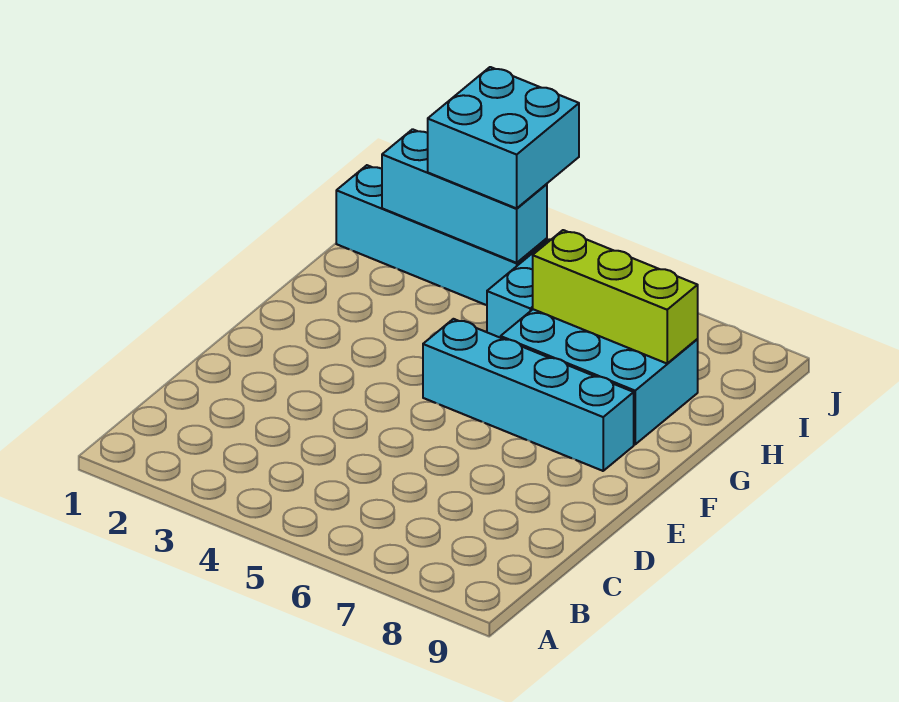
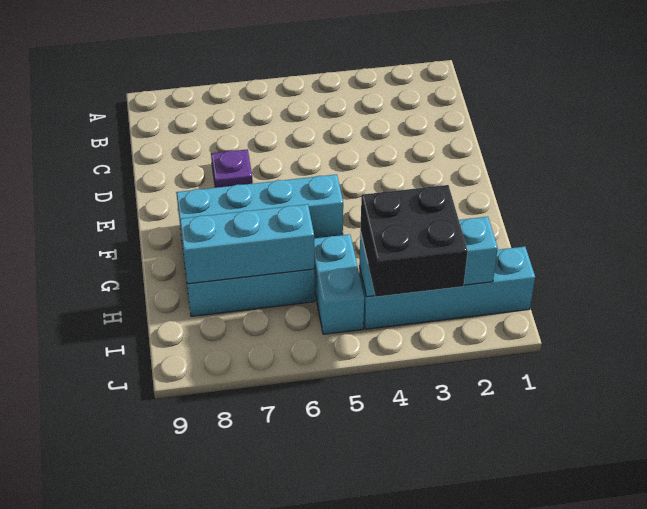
none -> purple plate D7 level 1
lime brick H6:H8 level 2 -> cyan brick H6:H8 level 2
cyan brick I3:J4 level 3 -> black brick I3:J4 level 3

